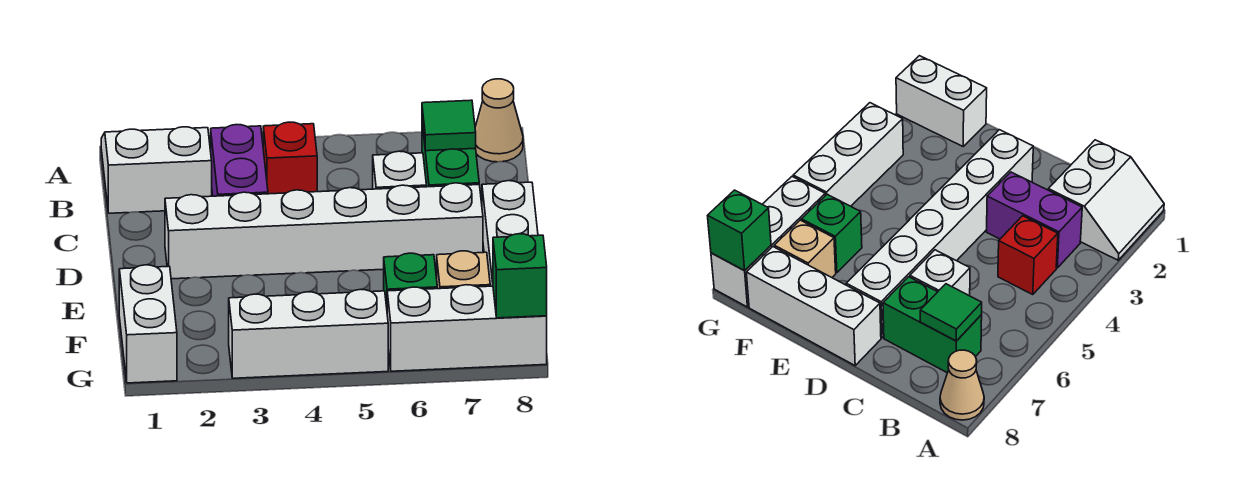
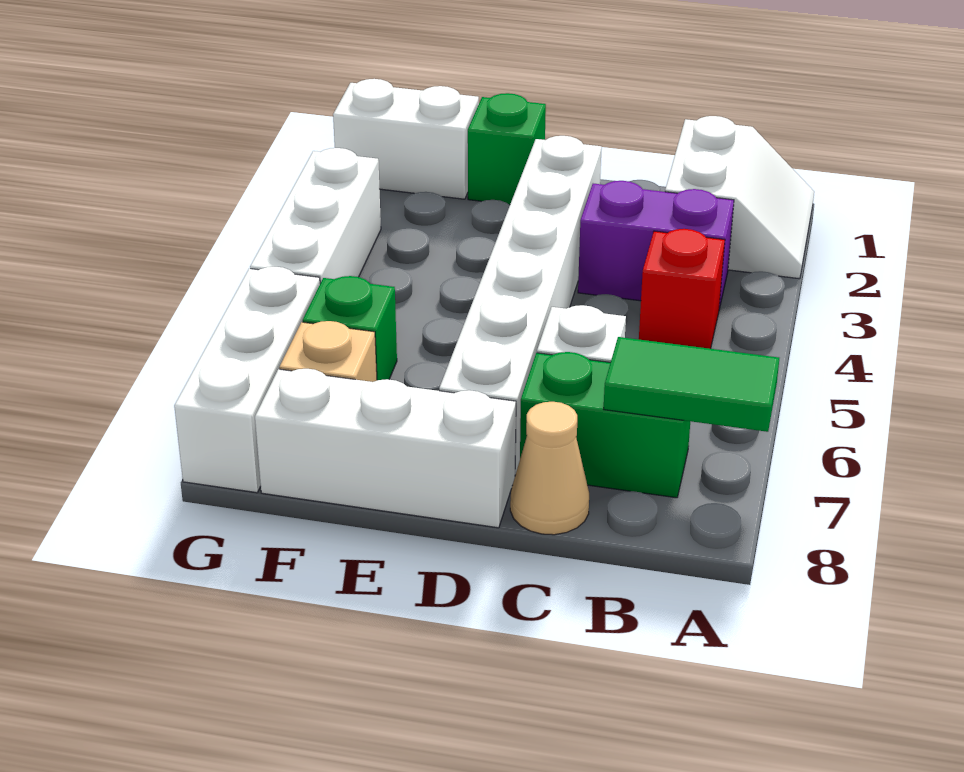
tan cone A8 level 1 -> tan cone C8 level 1
green tile B7 level 2 -> green tile A7:B7 level 2
green brick G8 level 2 -> green brick E1 level 1

